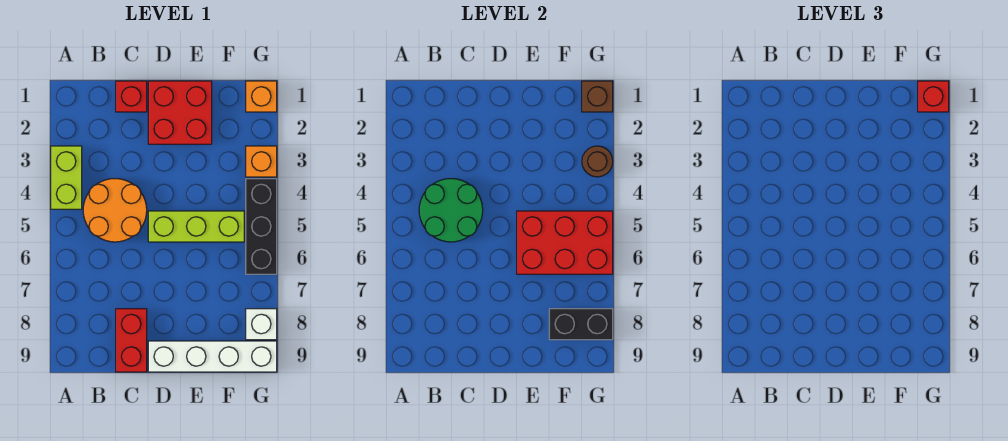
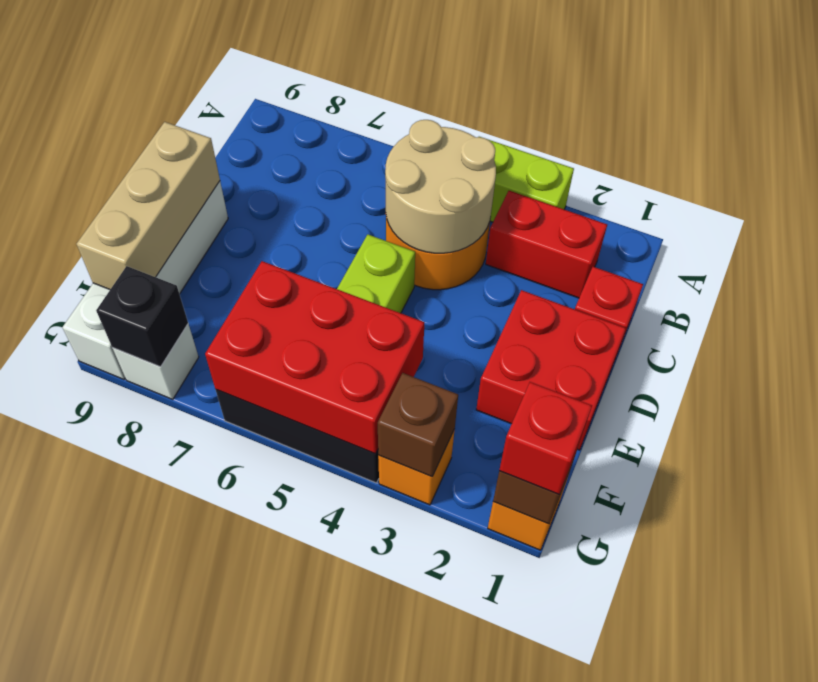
green round brick B4:C5 level 2 -> tan round brick B4:C5 level 2
red brick C8:C9 level 1 -> red brick B2:B3 level 1
none -> tan brick D9:F9 level 2
red brick E5:G6 level 2 -> red brick F4:G6 level 2
black brick F8:G8 level 2 -> black brick G8 level 2
brown round brick G3 level 2 -> brown brick G3 level 2

